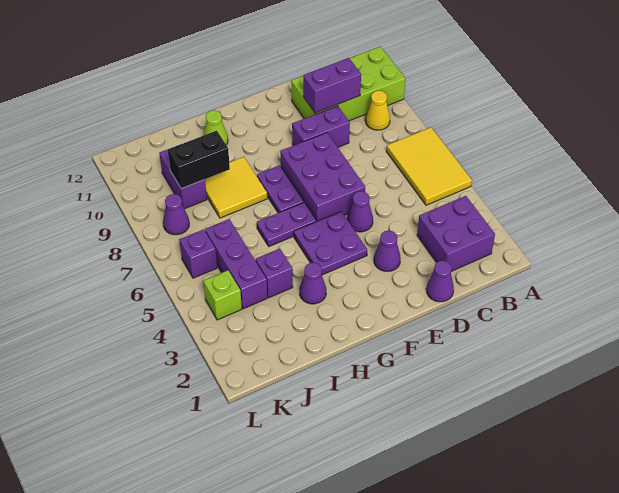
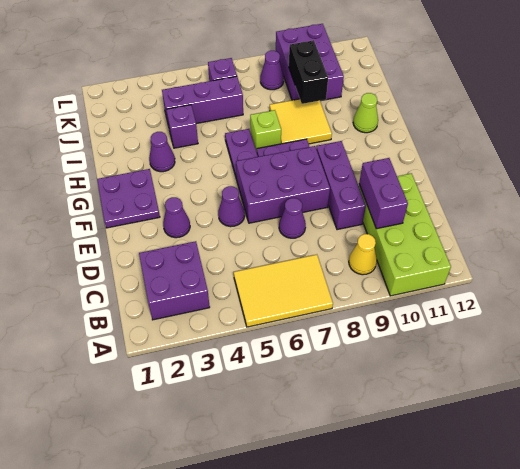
purple cone D1 level 1 -> purple cone D7 level 1
purple brick D9:E9 level 1 -> purple brick D9:F9 level 1
purple plate F4:G5 level 1 -> purple plate F1:G2 level 1
purple brick J9:J10 level 1 -> purple brick J9:L10 level 1
lime brick K4 level 1 -> lime brick H7 level 1

